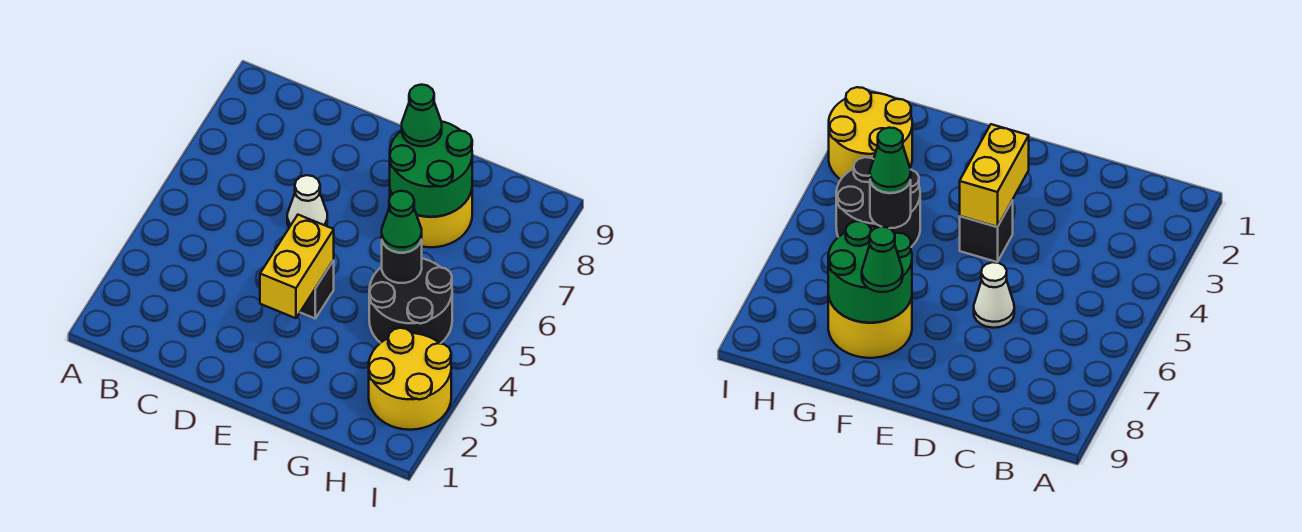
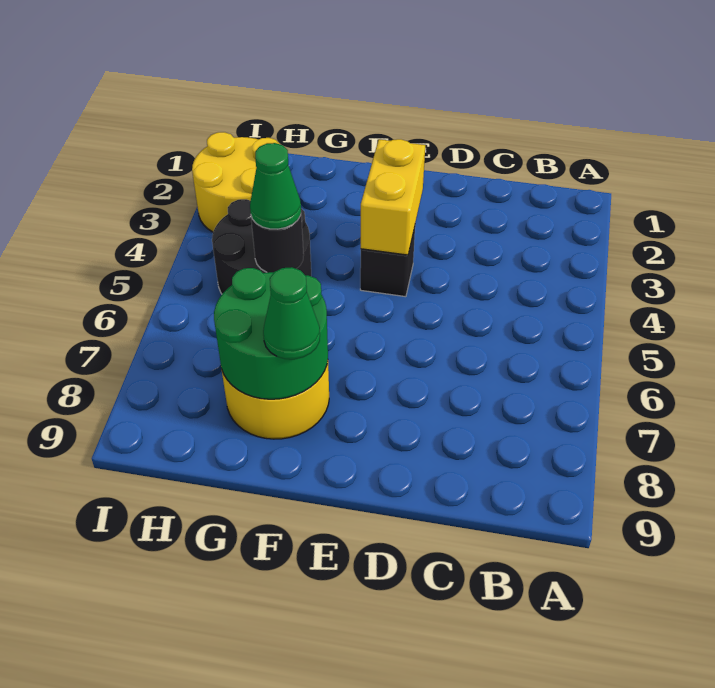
white cone D6 level 1 -> none

